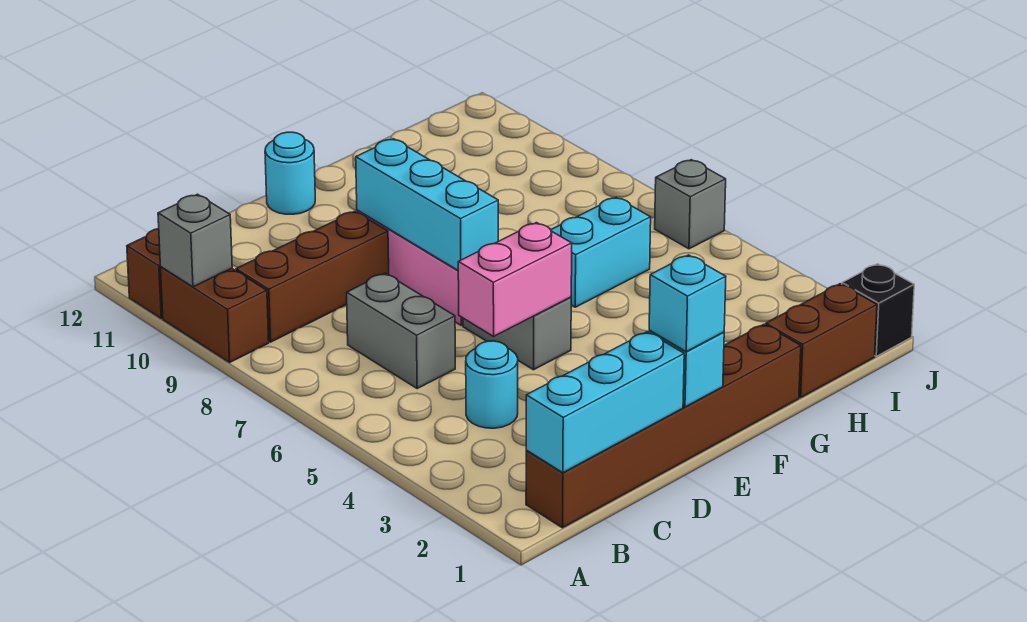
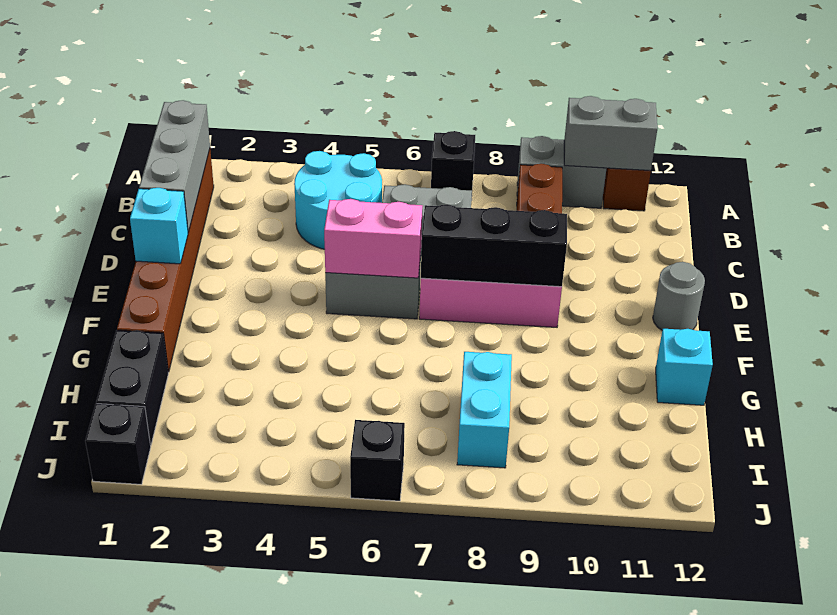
none -> black brick A7 level 1
brown brick A9:A10 level 1 -> grey brick A9:A10 level 1
grey brick A10 level 2 -> grey brick A10:A11 level 2
cyan brick B1:D1 level 2 -> grey brick B1:D1 level 2
cyan round brick C4 level 1 -> cyan round brick B4:C5 level 1
pink brick D5:E5 level 2 -> pink brick E5:E6 level 2
cyan brick E1 level 3 -> cyan brick G12 level 1
cyan brick E7:E9 level 2 -> black brick E7:E9 level 2
cyan round brick E12 level 1 -> grey round brick E12 level 1
cyan brick G6:H6 level 1 -> cyan brick H8:I8 level 1
brown brick H1:I1 level 1 -> black brick H1:I1 level 1
grey brick J6 level 1 -> black brick J6 level 1

